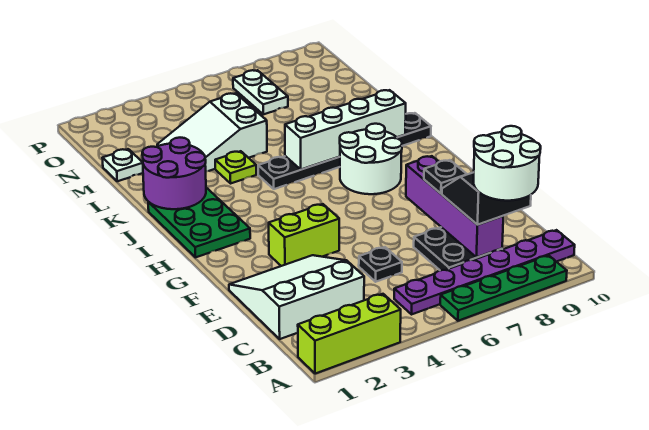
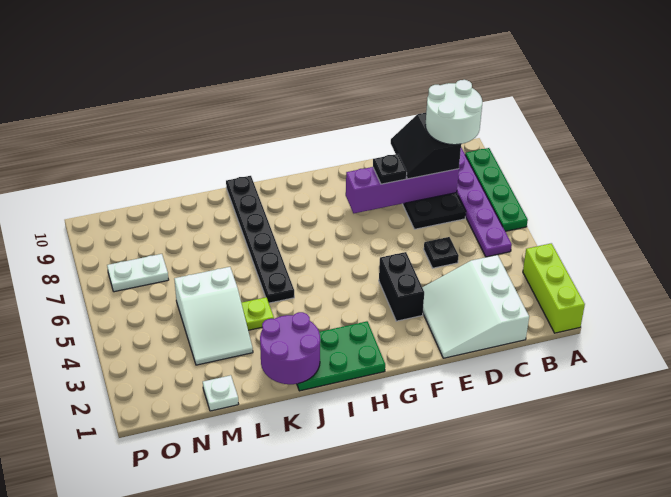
lime brick F3:F4 level 1 -> black brick F3:F4 level 1
white round brick H7:I8 level 1 -> none
white brick J6:J9 level 2 -> none

